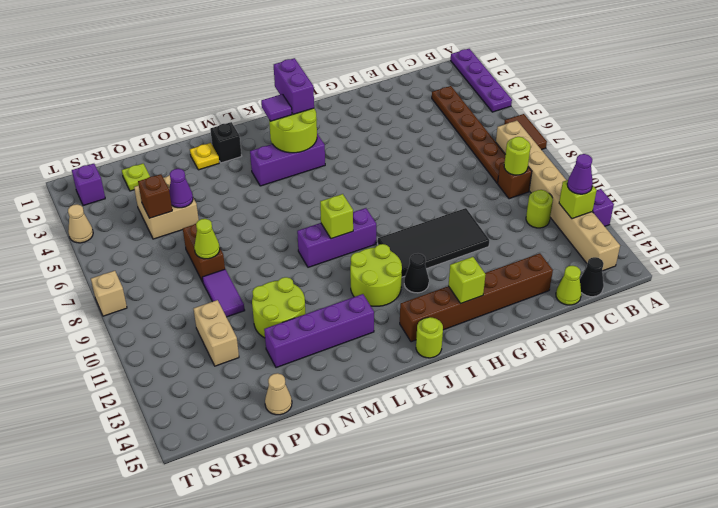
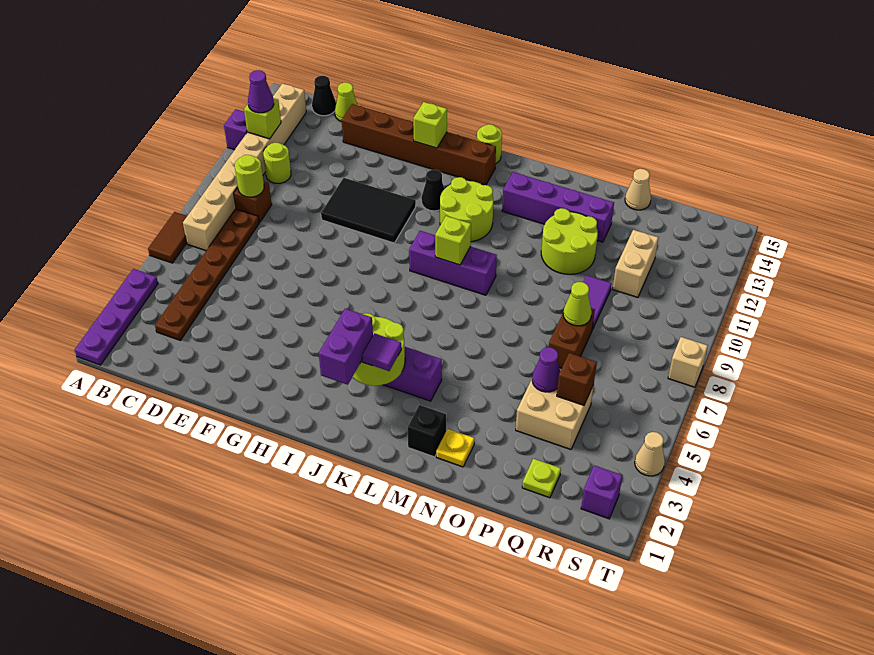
black tile F10:I11 level 1 -> black tile F10:H11 level 1

